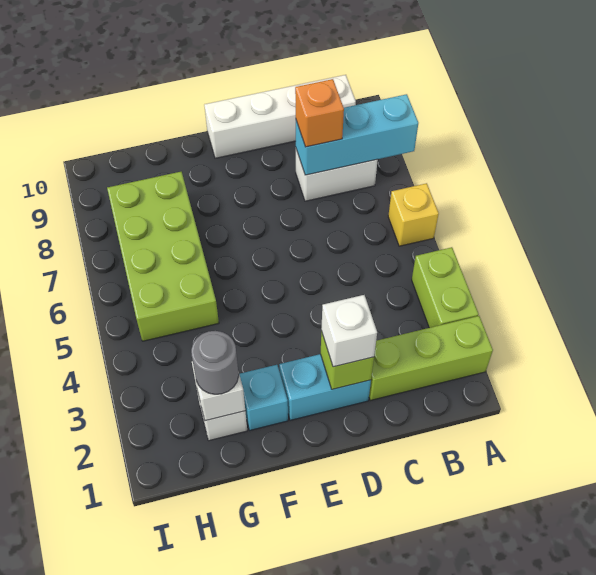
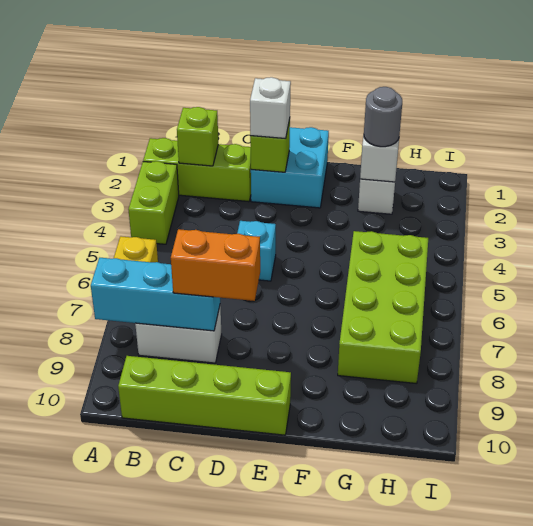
none -> lime brick B2 level 2
white brick B10:E10 level 1 -> lime brick B10:E10 level 1
orange brick C8 level 3 -> orange brick C8:D8 level 3
cyan brick D2:E2 level 1 -> cyan brick D1:E2 level 1
cyan brick F2 level 1 -> cyan brick D5 level 1

